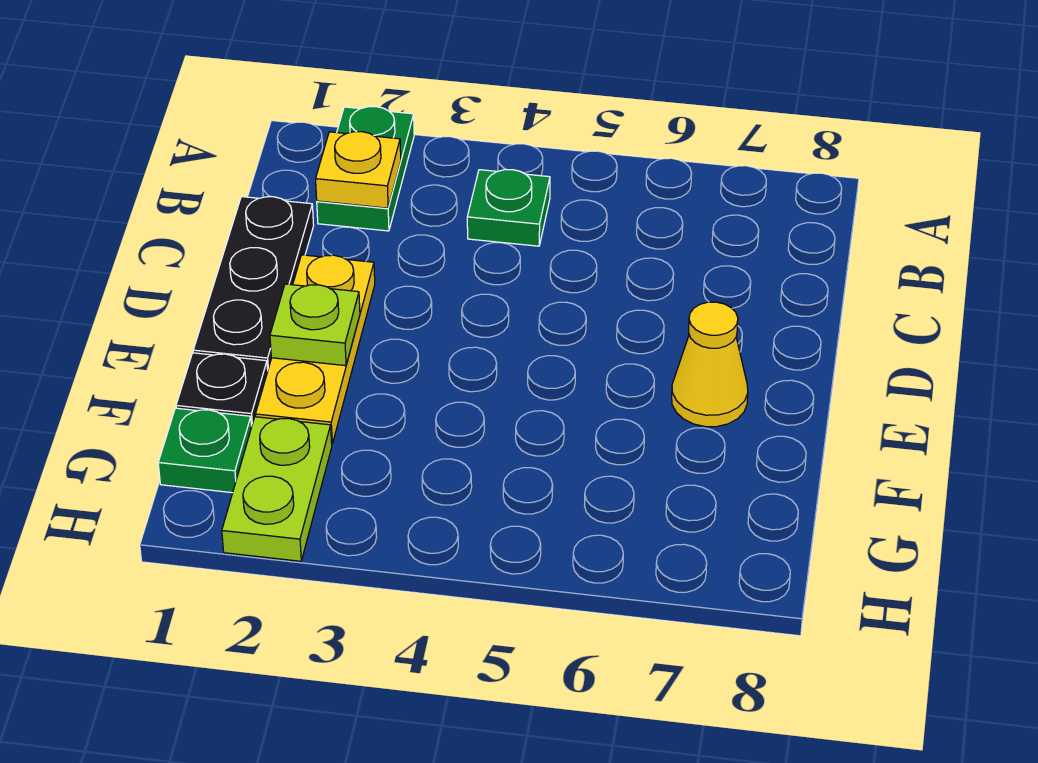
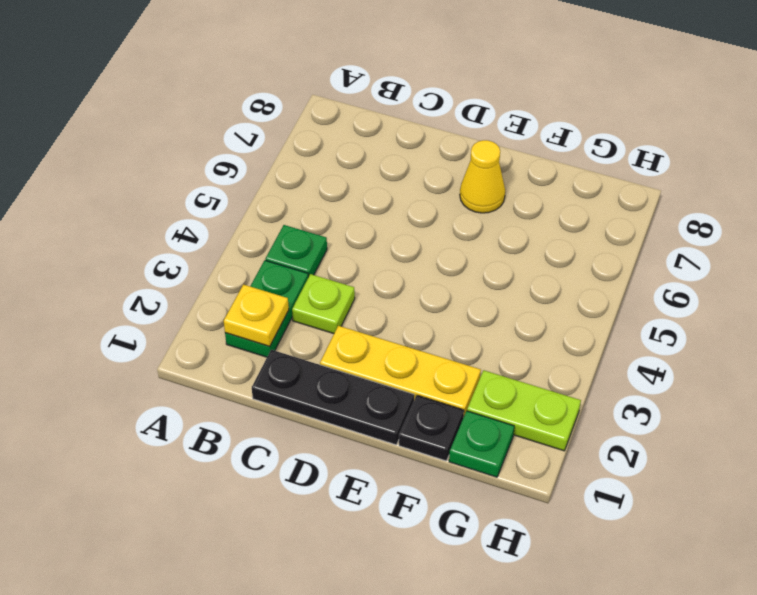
green plate A2:B2 level 1 -> green plate B2:B3 level 1
lime plate E2 level 2 -> lime plate C3 level 1

